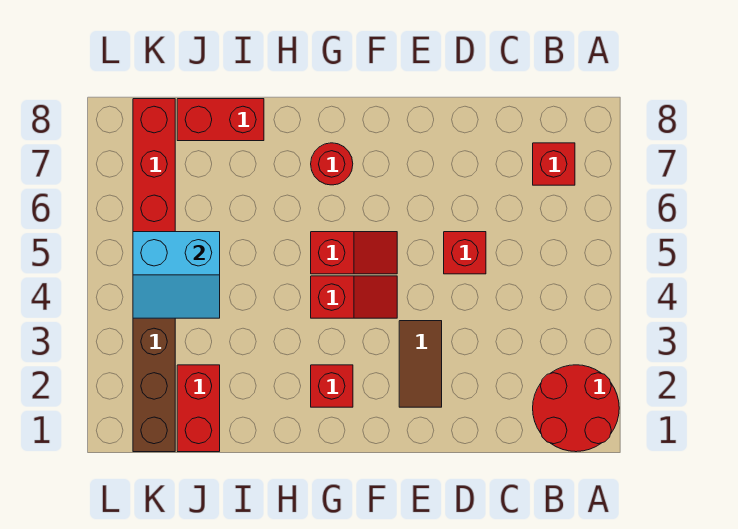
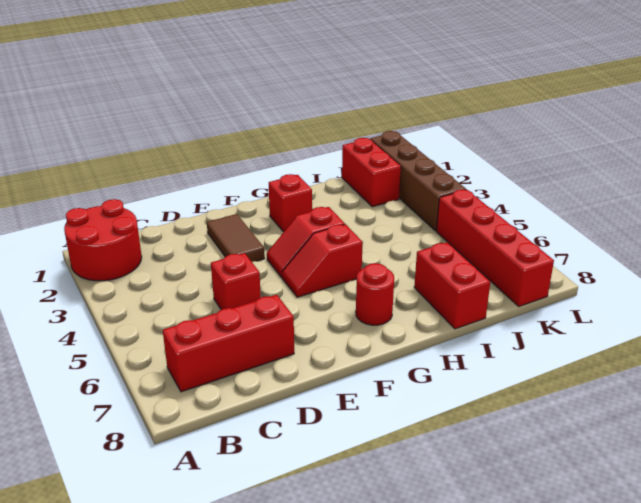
red brick B7 level 1 -> red brick B7:D7 level 1
red brick I8:J8 level 1 -> red brick I7:I8 level 1
cyan slope J4:K5 level 2 top 5 -> none

